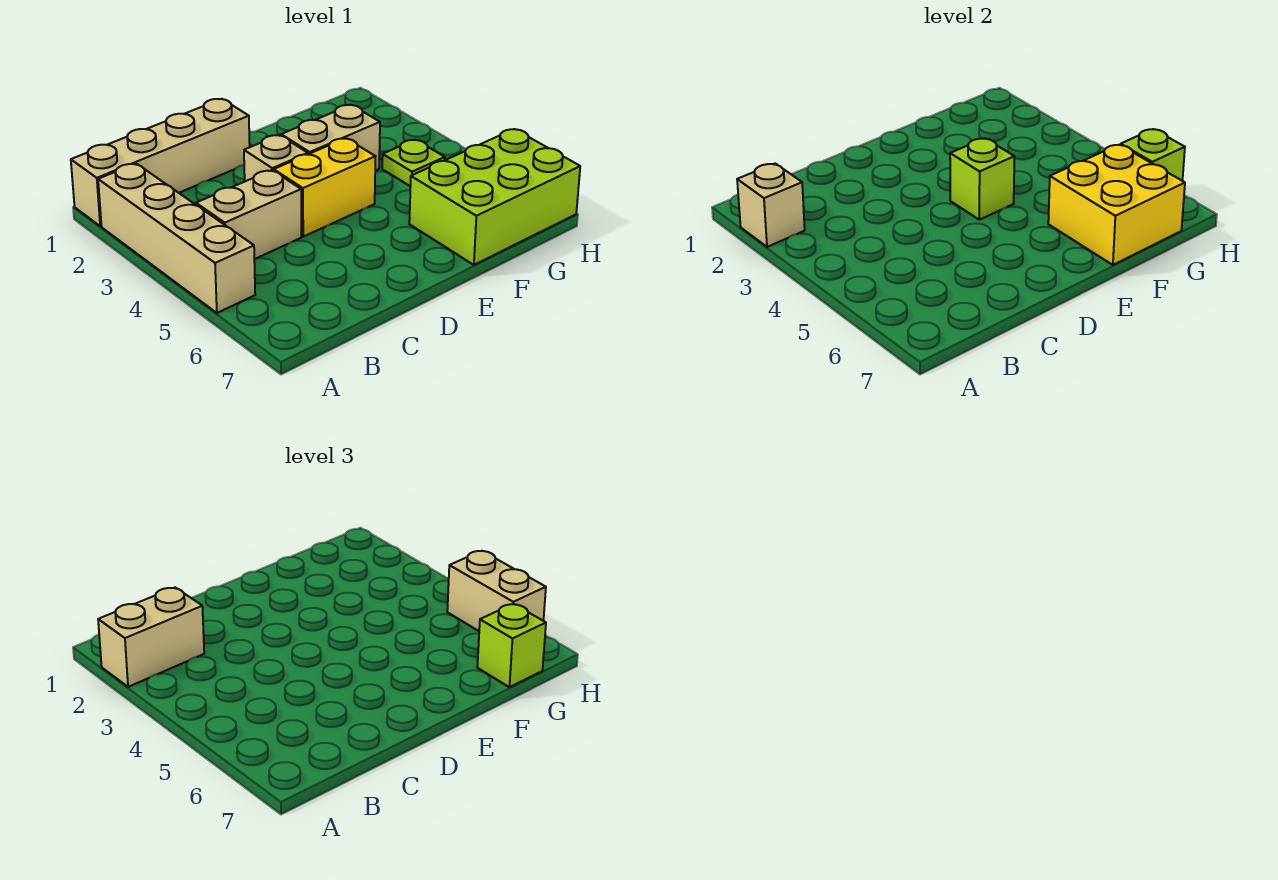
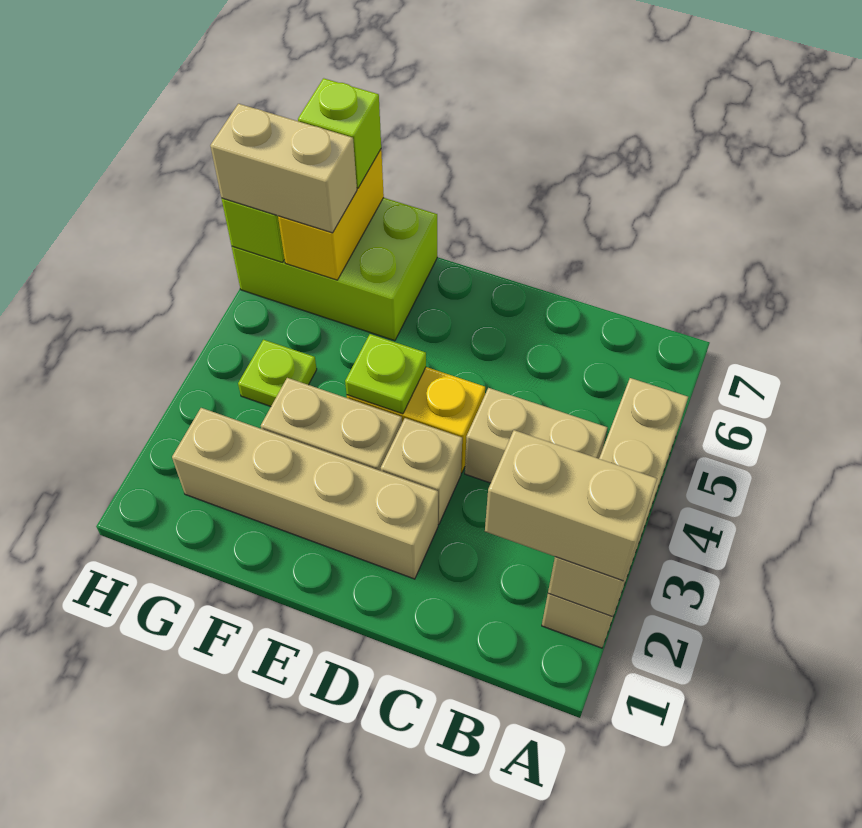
tan brick A1:D1 level 1 -> tan brick D2:G2 level 1
lime brick E4 level 2 -> lime plate E4 level 2
yellow brick F6:G7 level 2 -> yellow brick G6:G7 level 2
tan brick H5:H6 level 3 -> tan brick G6:H6 level 3

